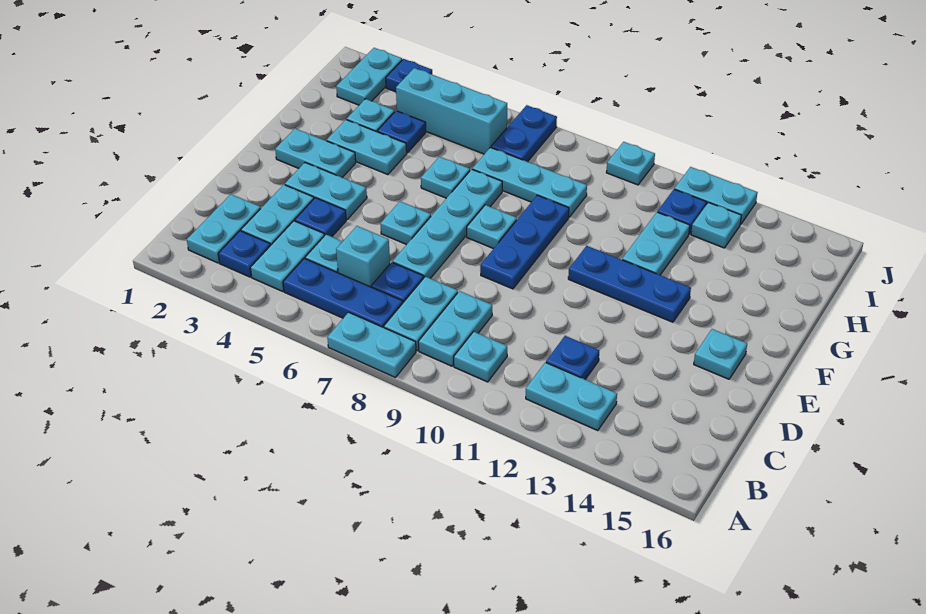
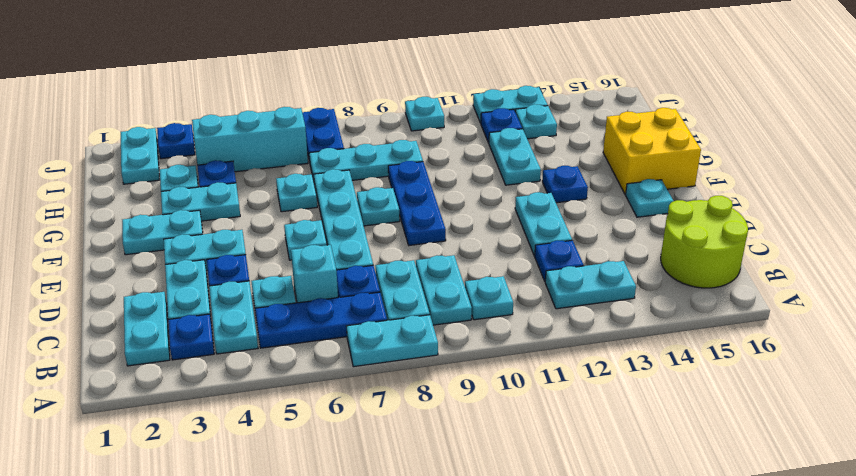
none -> lime round brick B15:C16 level 1
none -> cyan plate D12:E12 level 1
blue plate F11:F13 level 1 -> blue plate F13 level 1
none -> yellow brick F15:G16 level 1

